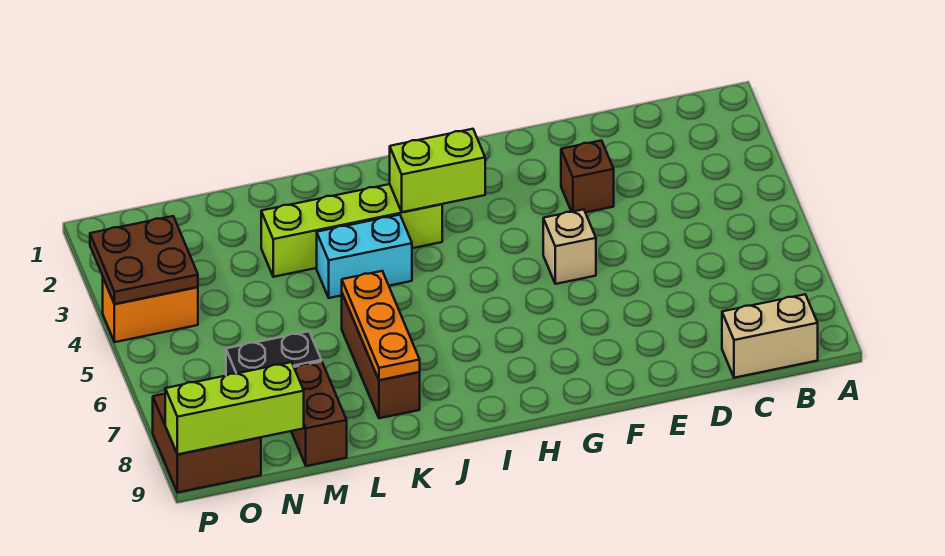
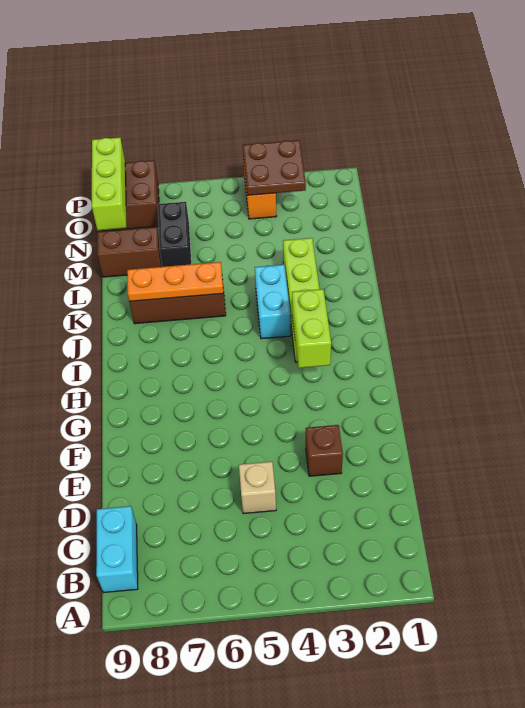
tan brick B9:C9 level 1 -> cyan brick B9:C9 level 1
tan brick F5 level 1 -> tan brick D5 level 1

